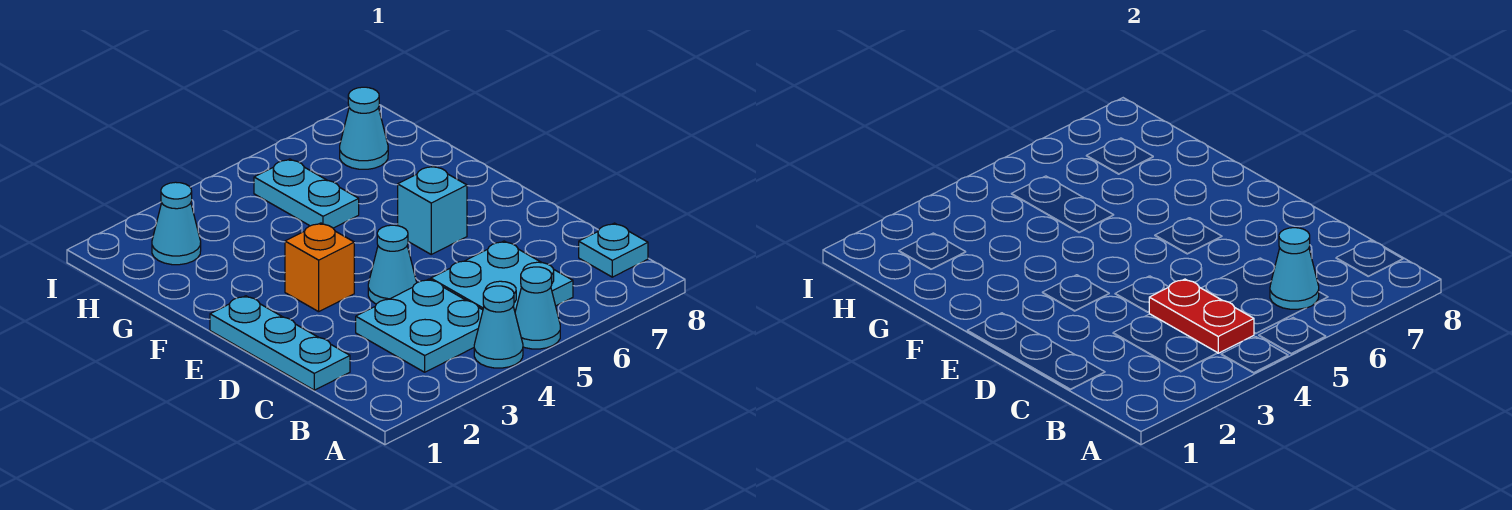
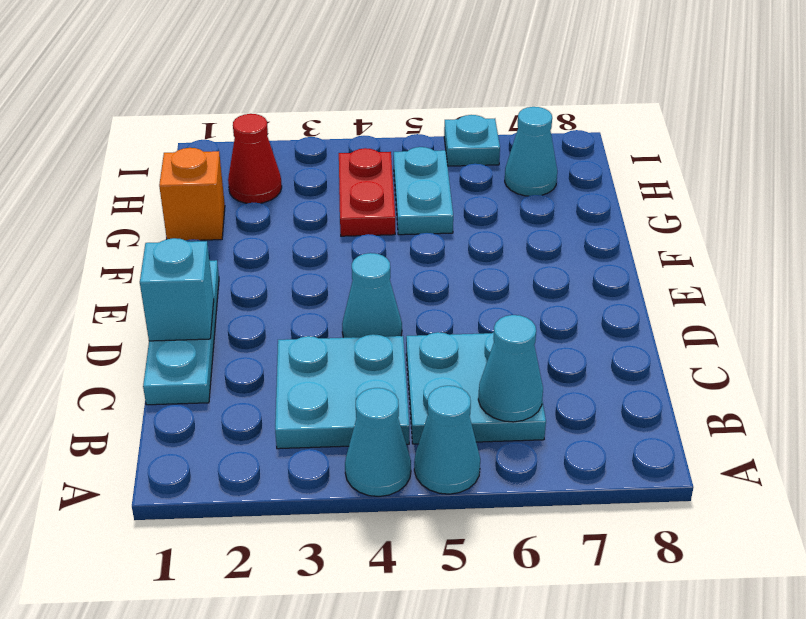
red plate B4:C4 level 2 -> red plate G4:H4 level 1
cyan plate B8 level 1 -> cyan plate I6 level 1
orange brick E3 level 1 -> orange brick G1 level 1
cyan brick E6 level 1 -> cyan brick D1 level 2
cyan cone H2 level 1 -> red cone H2 level 1

